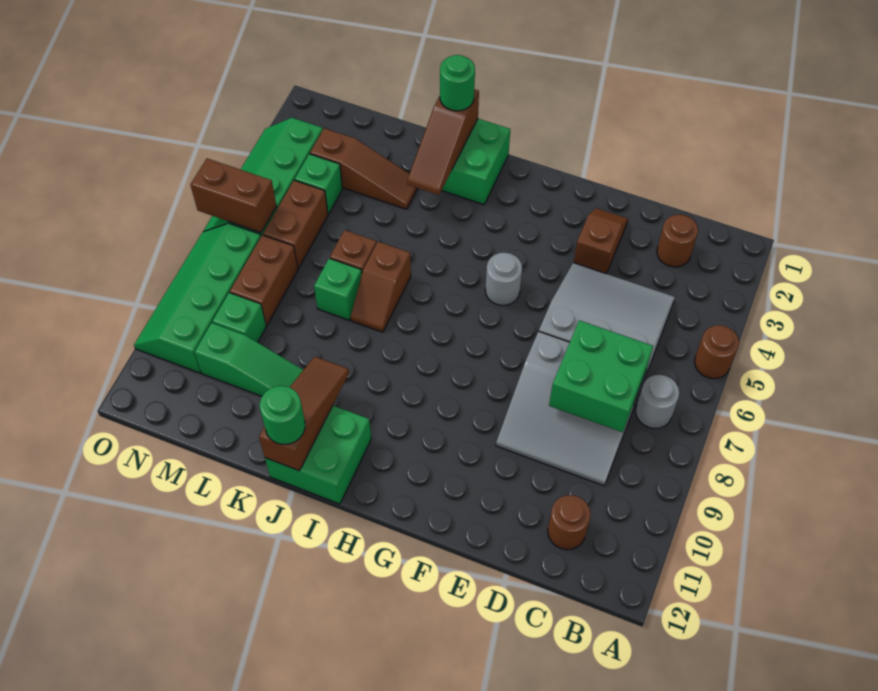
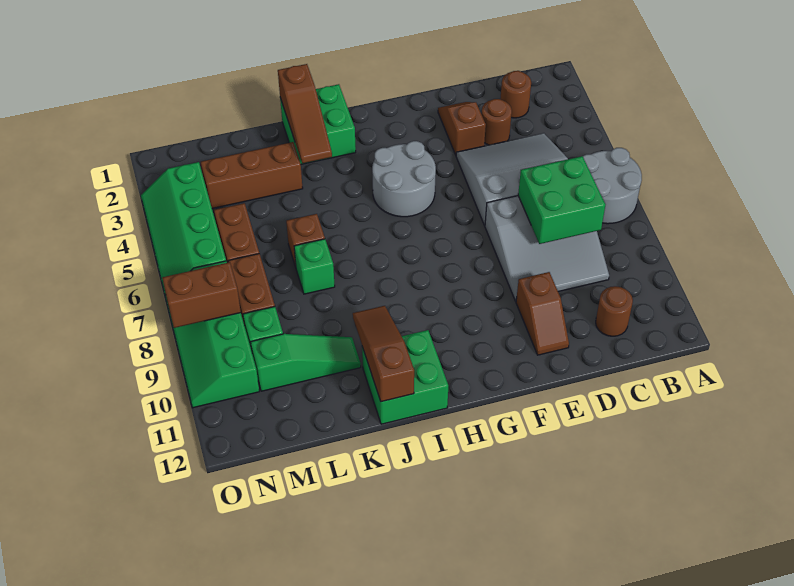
brown round brick A5 level 1 -> brown round brick D3 level 1
grey round brick B7 level 1 -> grey round brick A6:B7 level 1
grey round brick G5 level 1 -> grey round brick G4:H5 level 1
green round brick J1 level 3 -> none
brown slope J6:J7 level 1 top 6 -> brown slope E10:E11 level 1 top 10
green round brick J12 level 3 -> none
brown slope K3:M3 level 1 top M -> brown brick K3:M3 level 1
green brick M4 level 1 -> none
brown brick N6:O6 level 2 -> brown brick N8:O8 level 2

